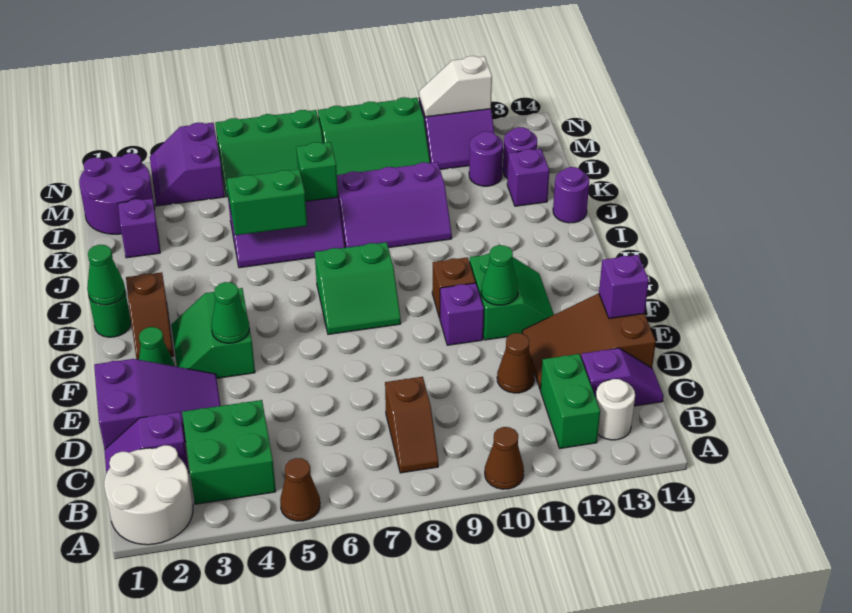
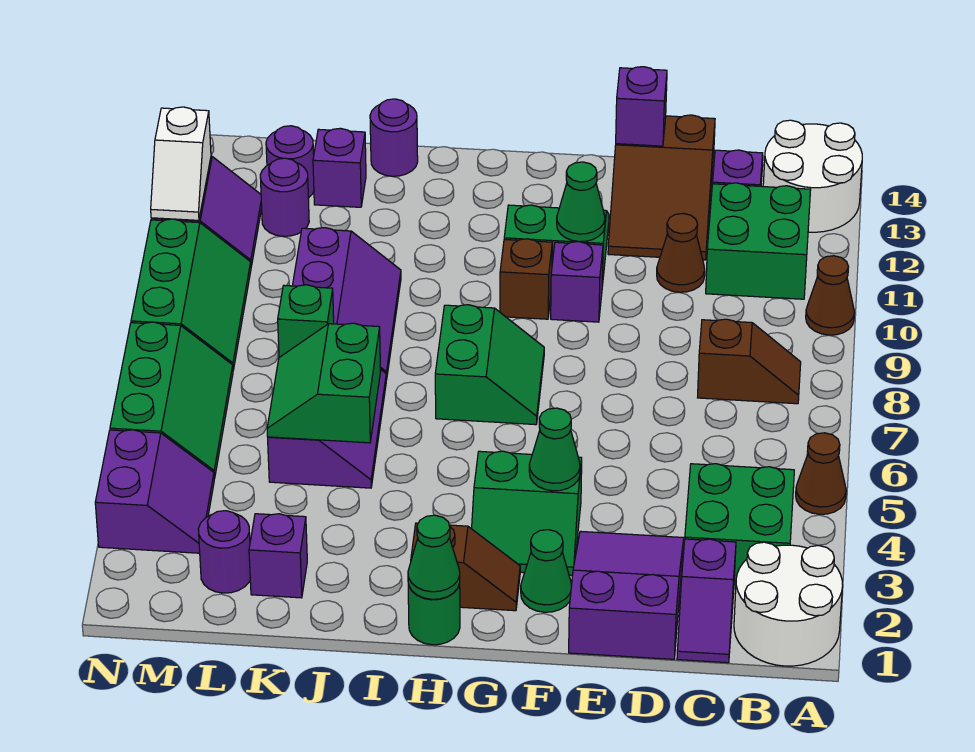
green brick B12:C12 level 1 -> green brick B11:C12 level 1
white round brick B13 level 1 -> white round brick A13:B14 level 1
purple round brick L1:M2 level 1 -> purple round brick L2 level 1
purple slope M3:N4 level 1 top 4 -> purple slope M3:N4 level 1 top N

